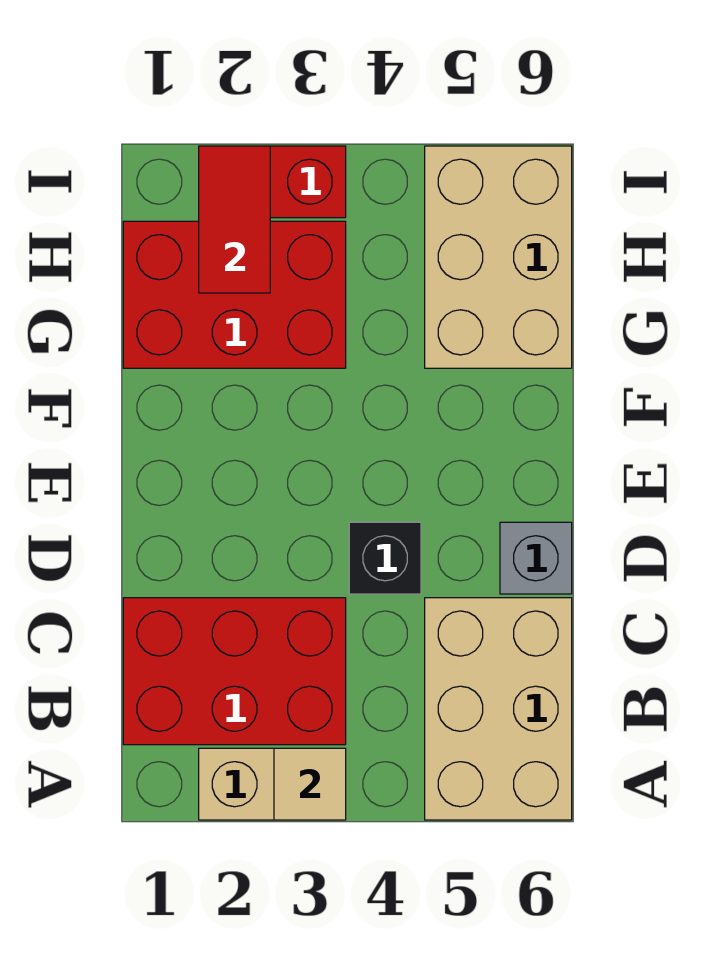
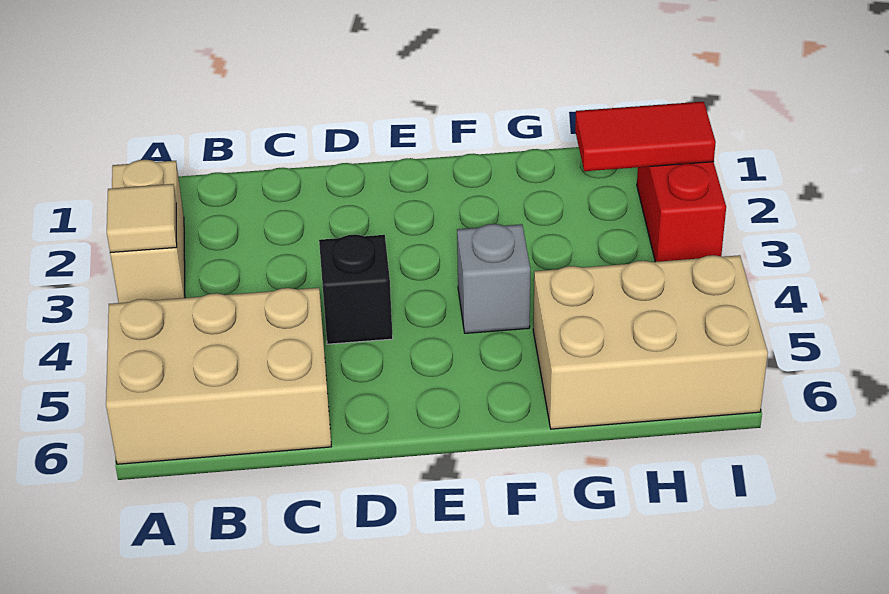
red brick B1:C3 level 1 -> none
grey brick D6 level 1 -> grey brick F4 level 1
red brick G1:H3 level 1 -> none

